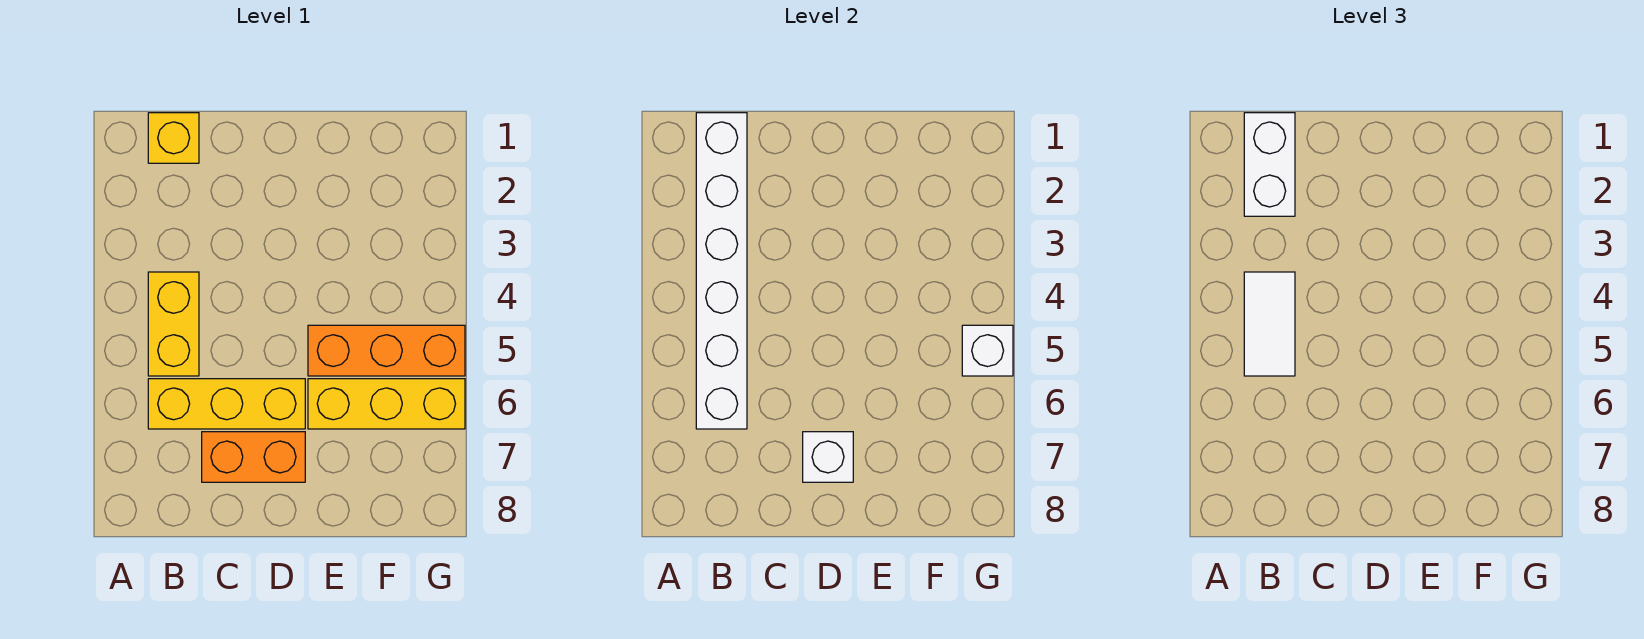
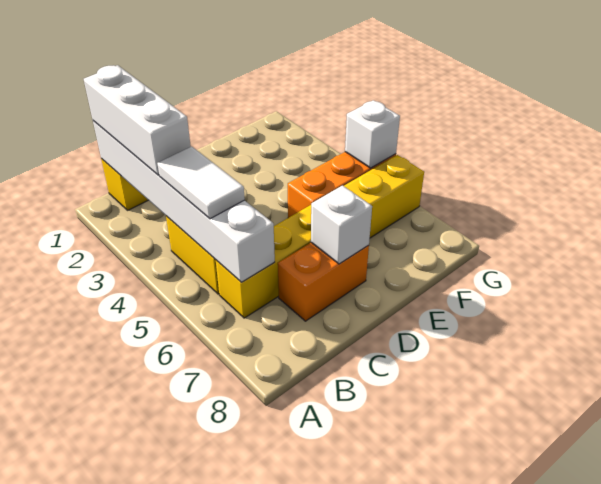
white brick B1:B2 level 3 -> white brick B1:B3 level 3

